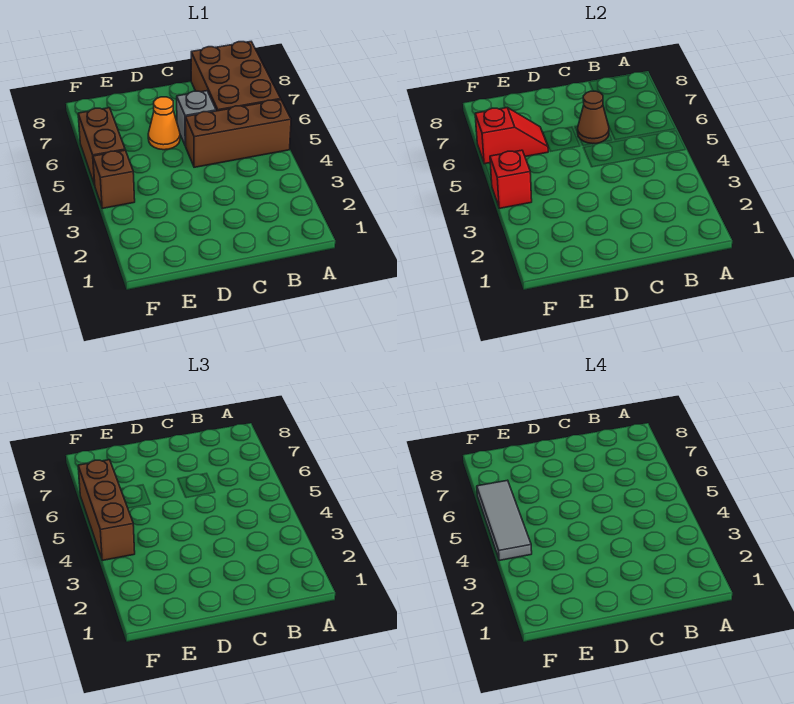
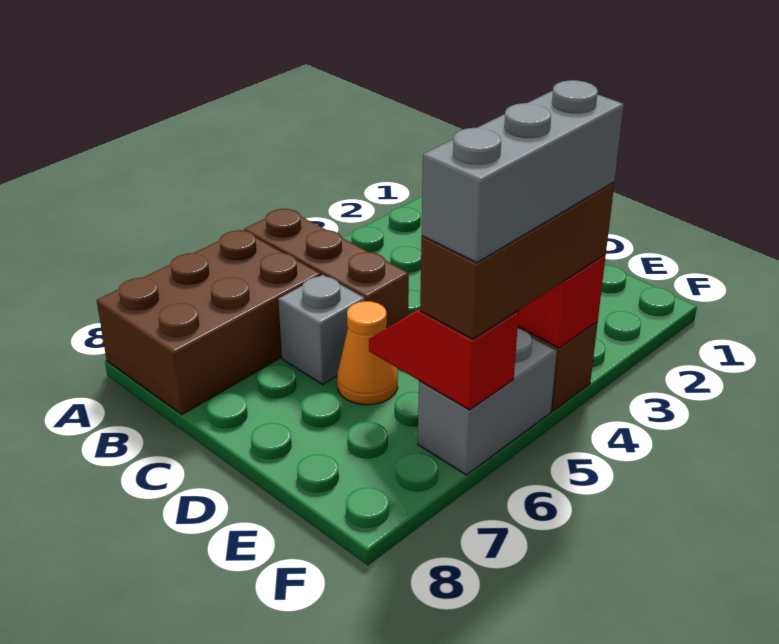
brown cone C6 level 2 -> none
grey tile F4:F6 level 4 -> grey brick F4:F6 level 4
brown brick F5:F6 level 1 -> grey brick F5:F6 level 1

